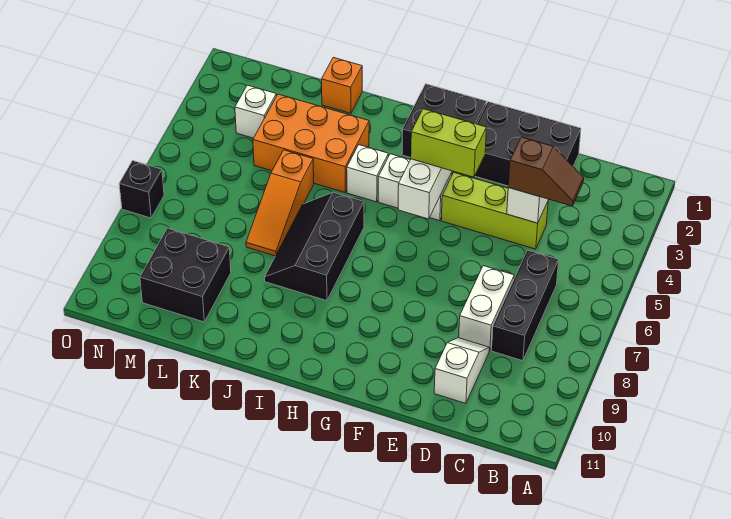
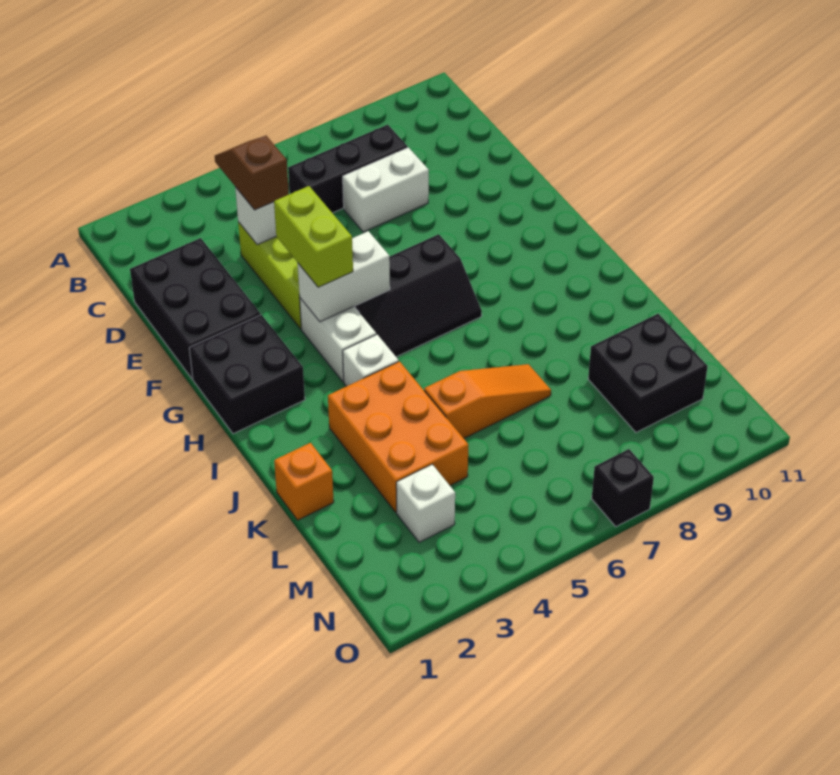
white slope D9:D10 level 1 top 10 -> none
black slope I6:J8 level 1 top I -> black slope G5:H7 level 1 top G

